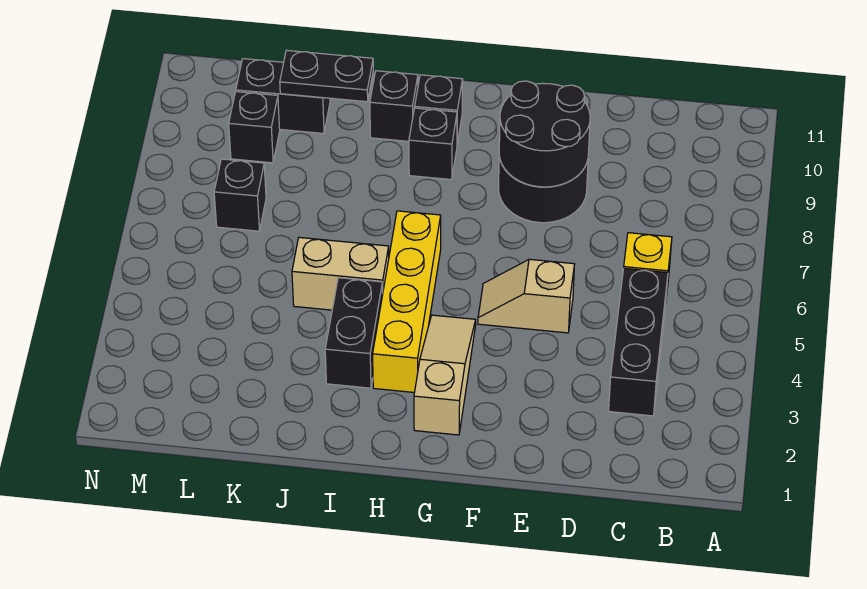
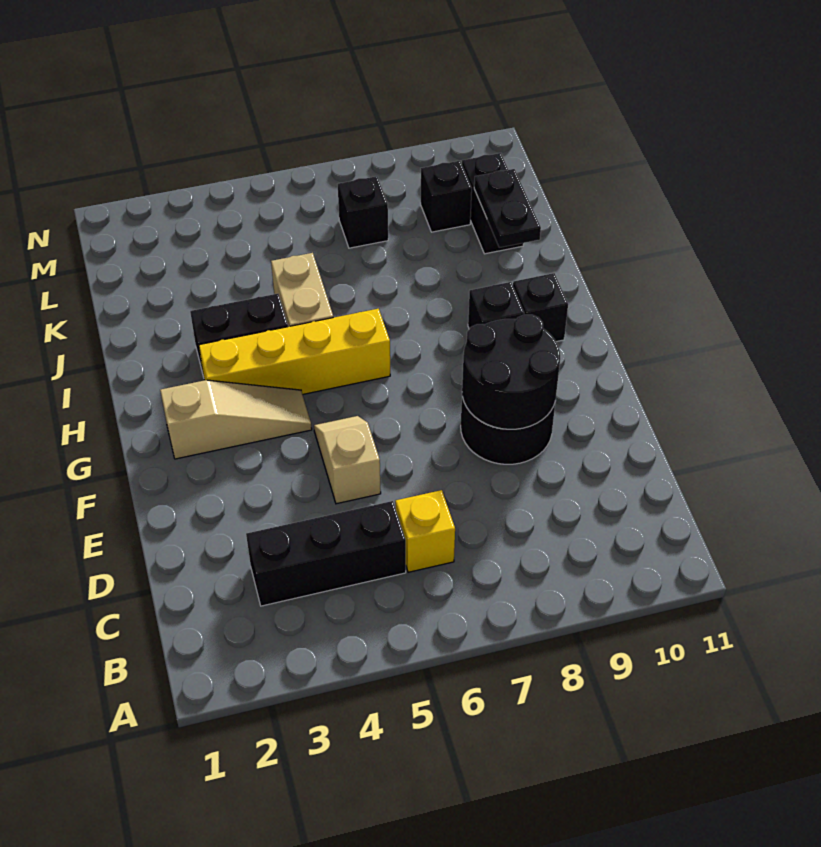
black brick I10 level 1 -> none

